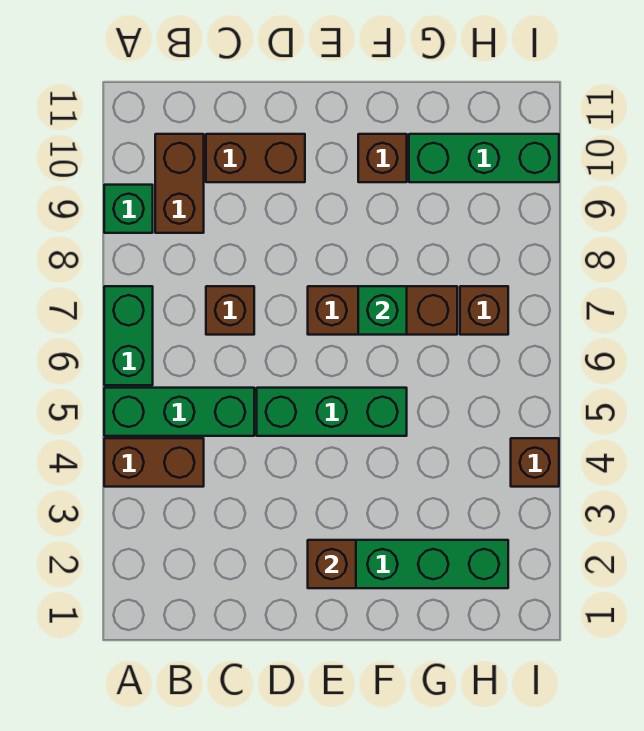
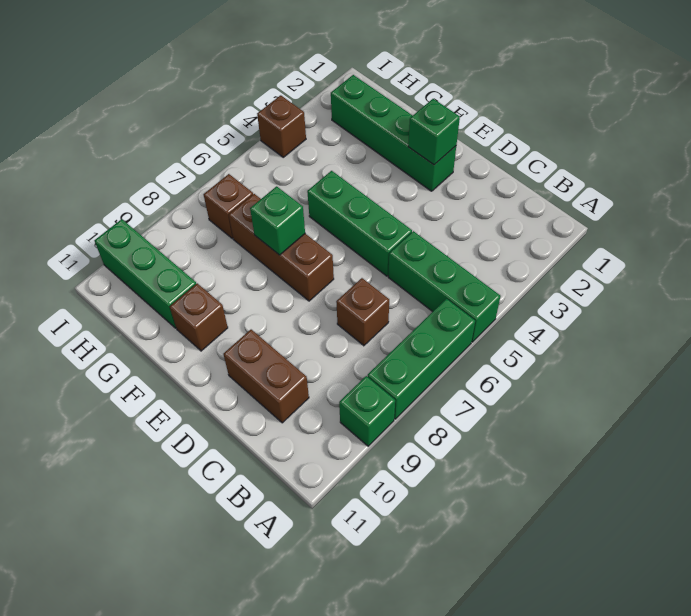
brown brick A4:B4 level 1 -> none
green brick A6:A7 level 1 -> green brick A6:A8 level 1
brown brick B9:B10 level 1 -> none
brown brick E2 level 2 -> green brick E2 level 2

